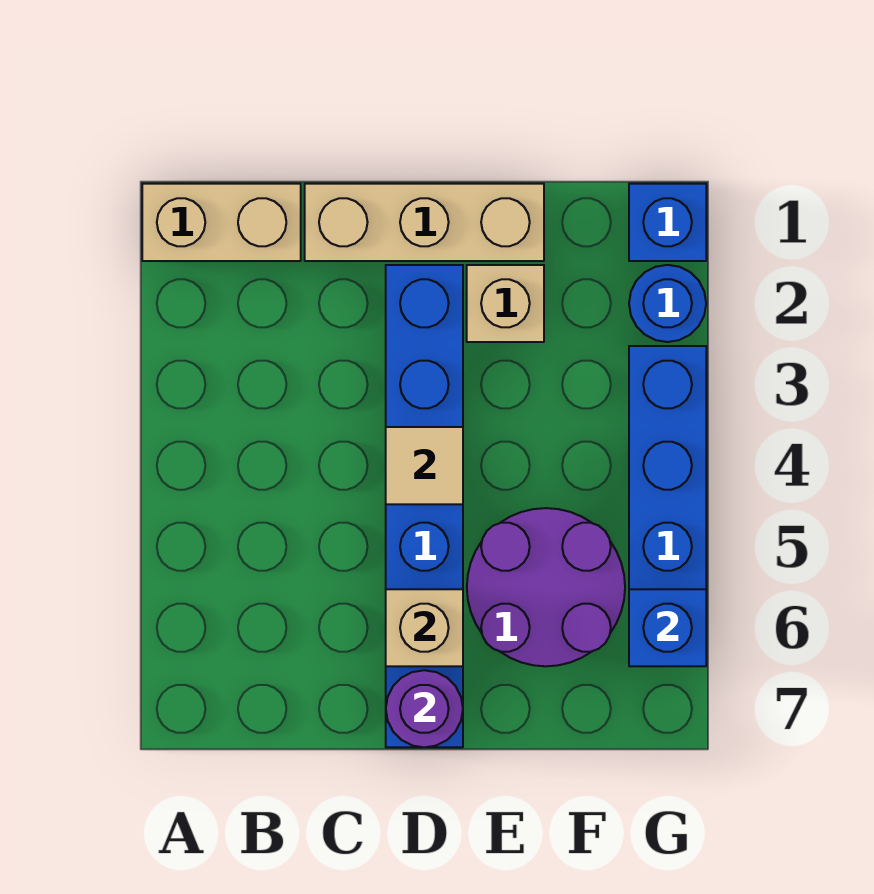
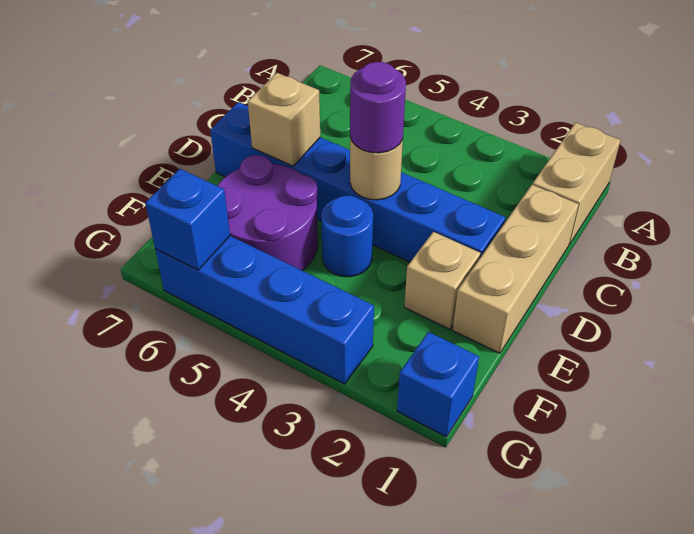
tan tile D4 level 2 -> tan round brick D4 level 2
purple round brick D7 level 2 -> purple round brick D4 level 3
blue round brick G2 level 1 -> blue round brick E4 level 1

